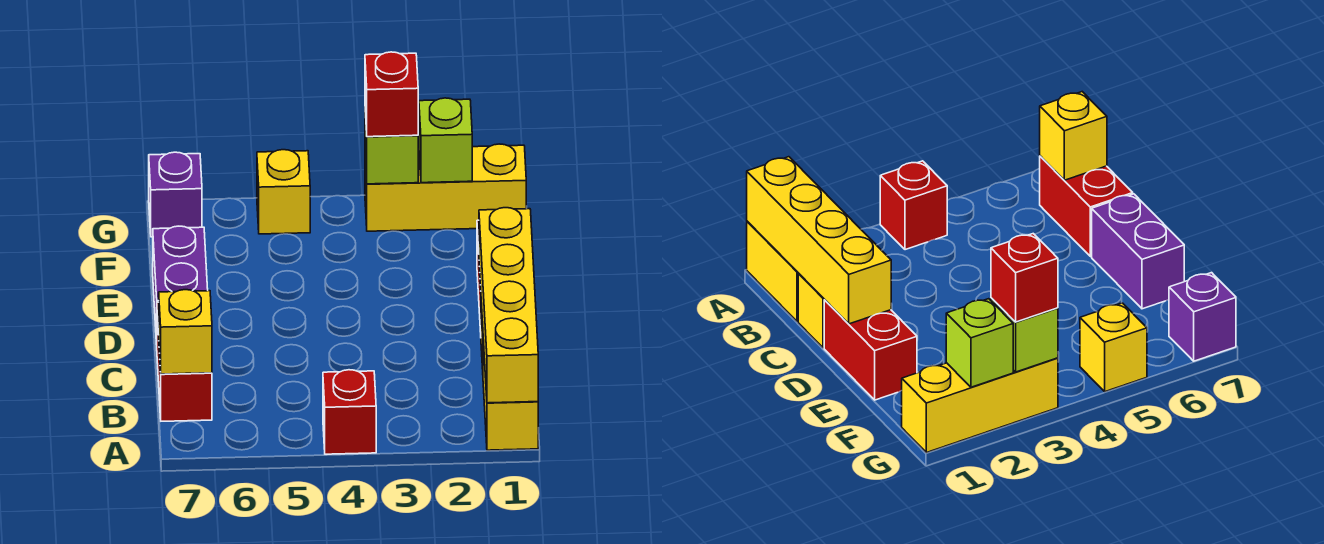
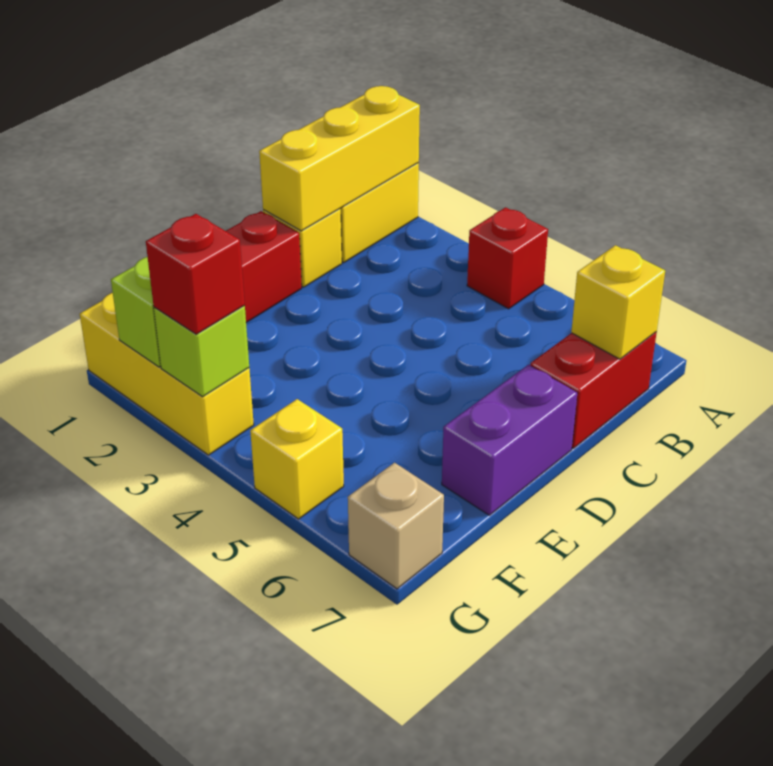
yellow brick A1:D1 level 2 -> yellow brick A1:C1 level 2
purple brick G7 level 1 -> tan brick G7 level 1

